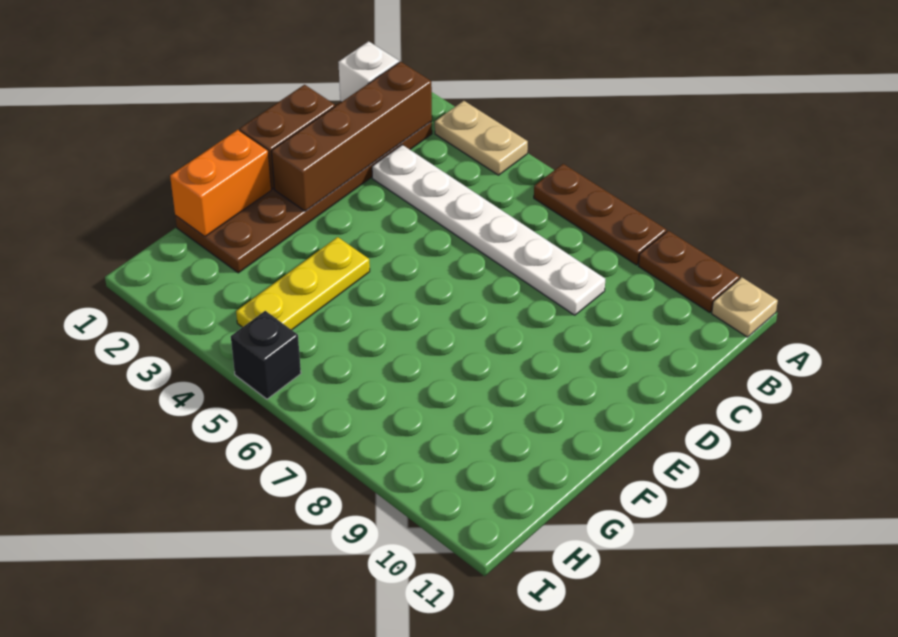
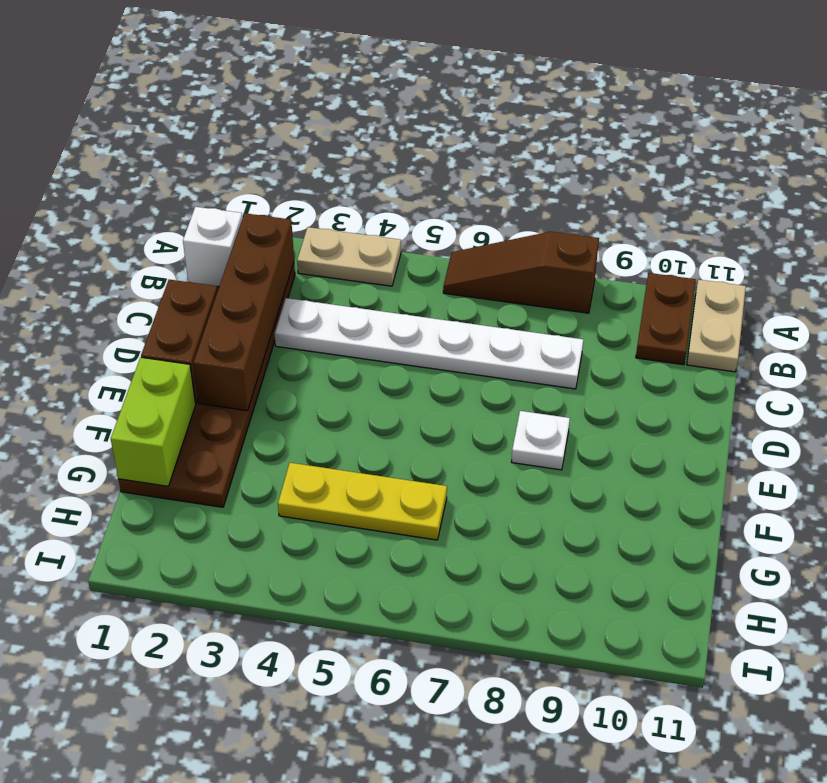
brown plate A6:A8 level 1 -> brown slope A6:A8 level 1 top 8
brown plate A9:A10 level 1 -> brown plate A10:B10 level 1
tan plate A11 level 1 -> tan plate A11:B11 level 1
none -> white plate E8 level 1
orange brick F1:G1 level 2 -> lime brick F1:G1 level 2
yellow plate F4:H4 level 1 -> yellow plate G4:G6 level 1
black brick I5 level 1 -> none

